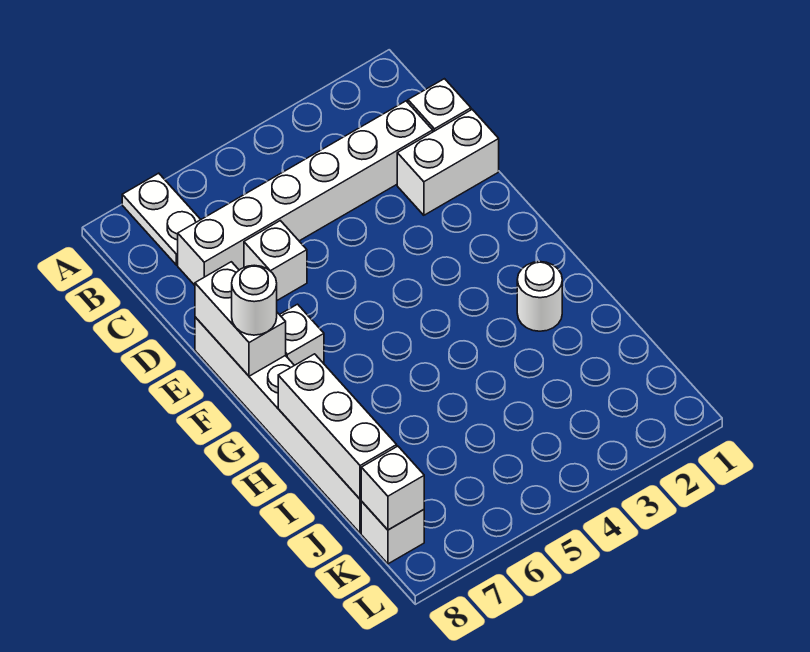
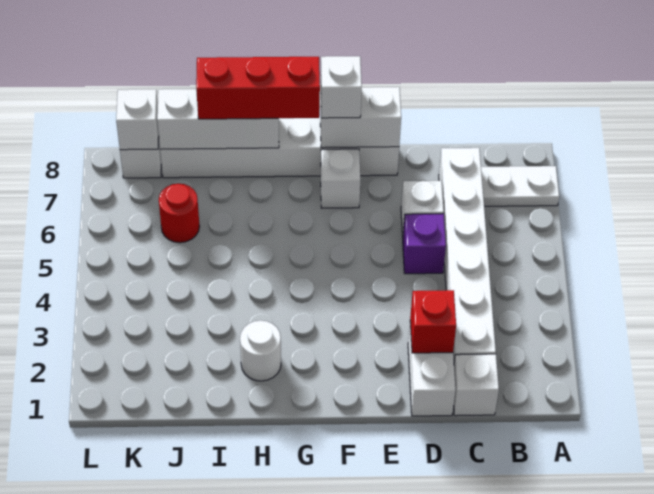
none -> red brick D2 level 2
none -> purple brick D5 level 1
white round brick F8 level 3 -> white brick F8 level 3
none -> red brick G8:I8 level 3
none -> red round brick J6 level 1

